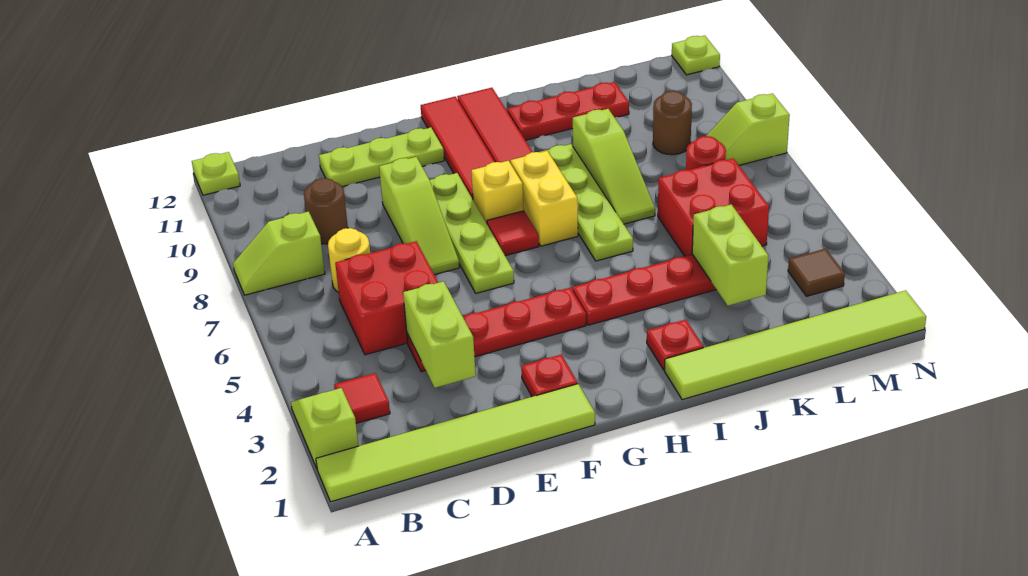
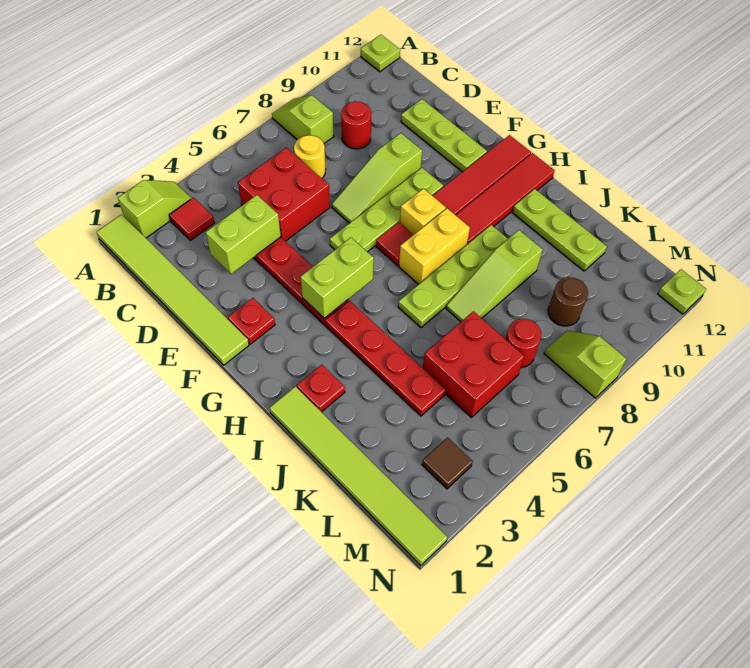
brown round brick C9 level 1 -> red round brick C9 level 1
red plate I11:K11 level 1 -> lime plate I11:K11 level 1
lime brick K3:K4 level 2 -> lime brick G4:G5 level 2

